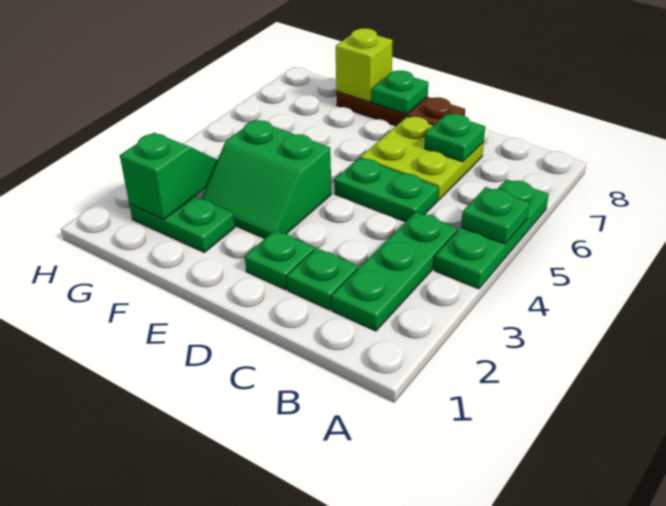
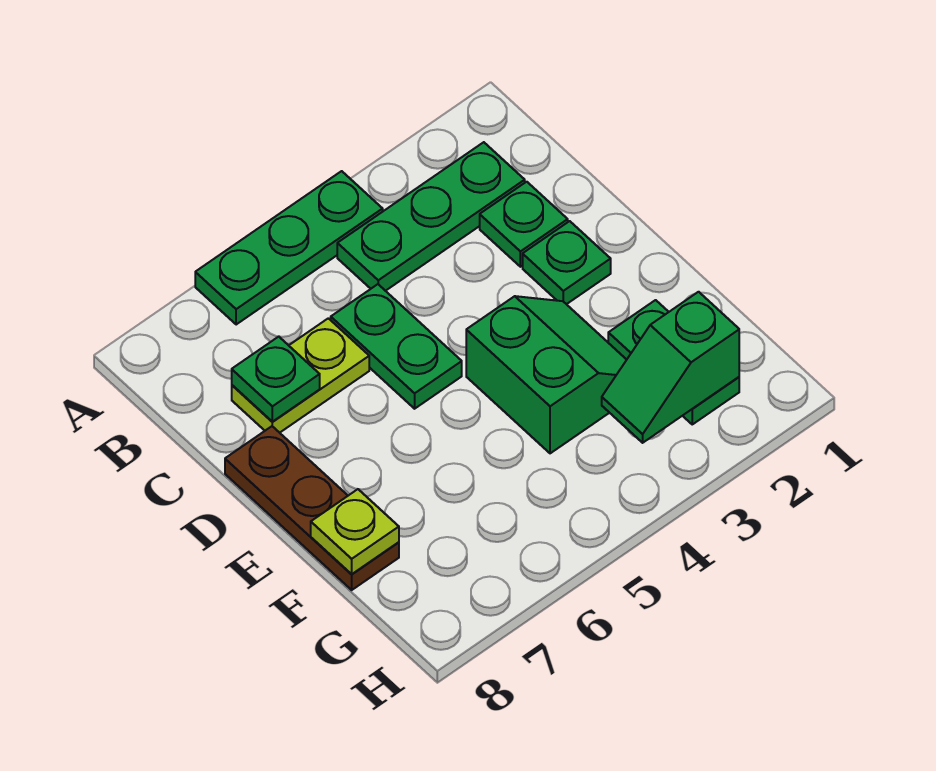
green plate A5 level 2 -> none
lime plate C6:D7 level 1 -> lime plate C6:C7 level 1
green plate E8 level 2 -> none
lime brick F8 level 2 -> lime plate F8 level 2

